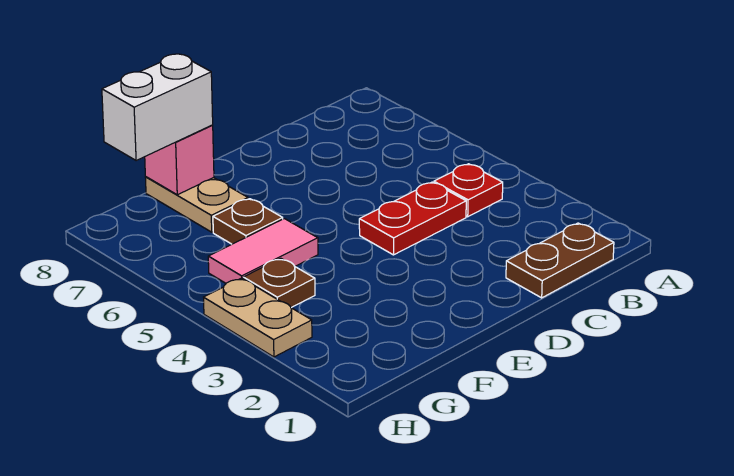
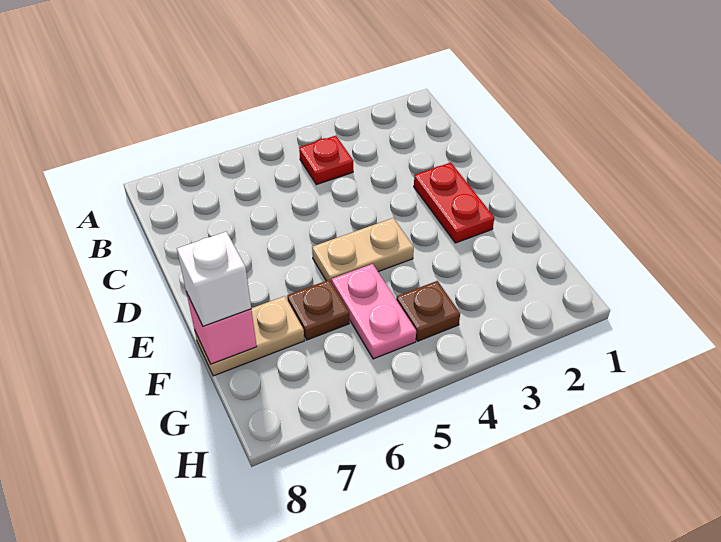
brown plate B1:C1 level 1 -> none
red plate C4:D4 level 1 -> red plate D2:E2 level 1
pink tile F5:G5 level 1 -> pink plate F5:G5 level 1
white brick F8:G8 level 3 -> white brick F8 level 3
tan plate H3:H4 level 1 -> tan plate E4:E5 level 1

